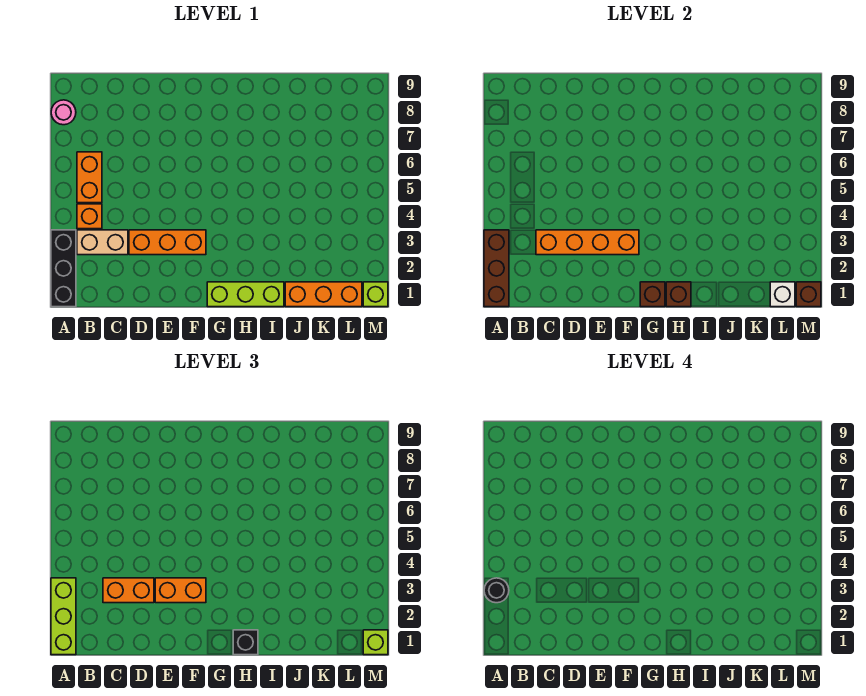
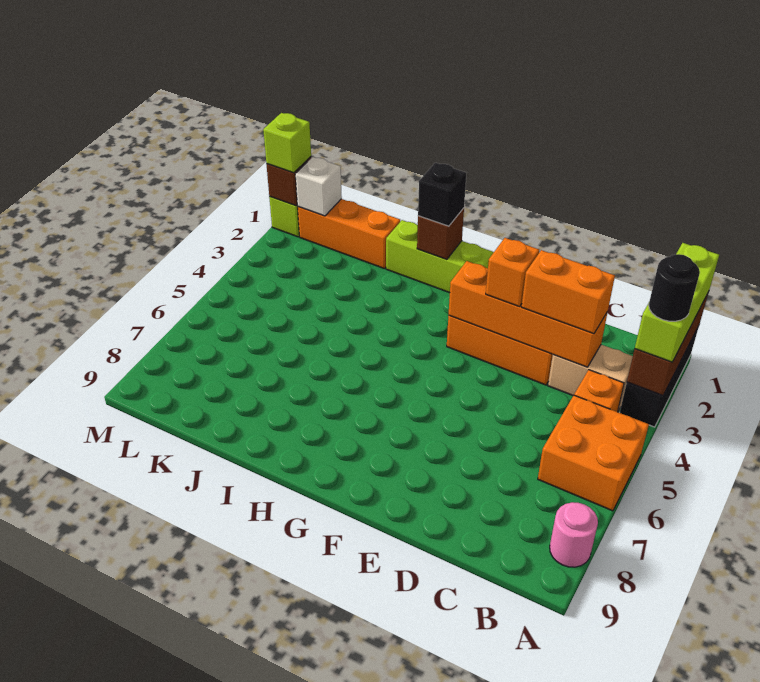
orange brick B5:B6 level 1 -> orange brick A5:B6 level 1
orange brick E3:F3 level 3 -> orange brick E3 level 3
brown brick G1 level 2 -> none

